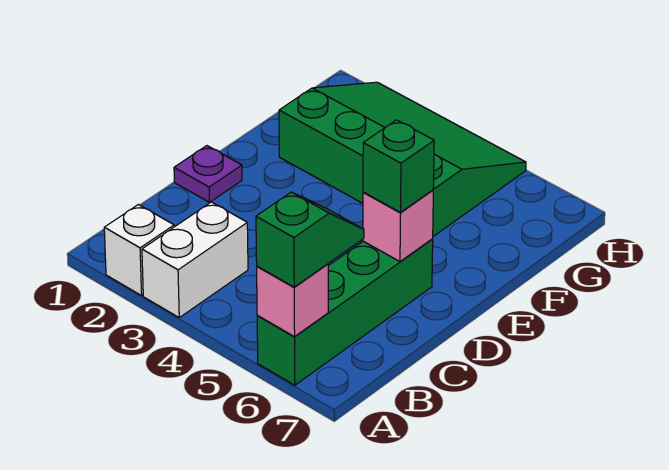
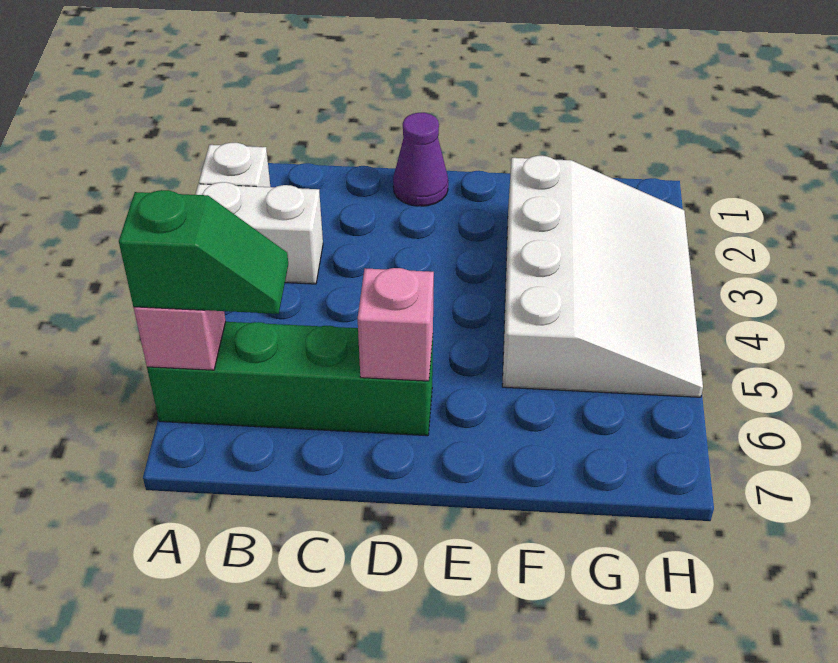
purple plate D1 level 1 -> purple cone D1 level 1
green brick D6 level 3 -> none
green slope F2:H5 level 1 top F -> white slope F2:H5 level 1 top F

